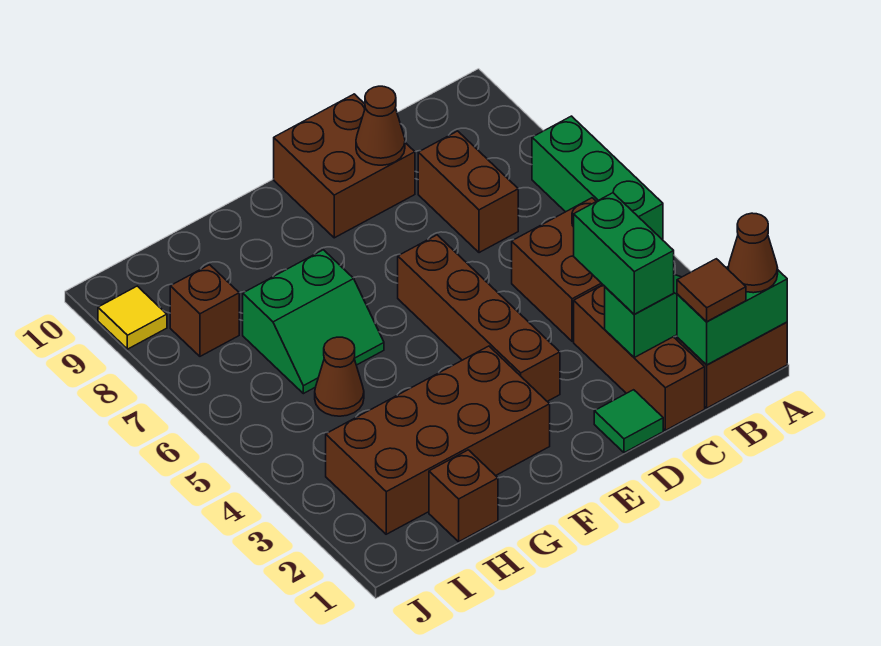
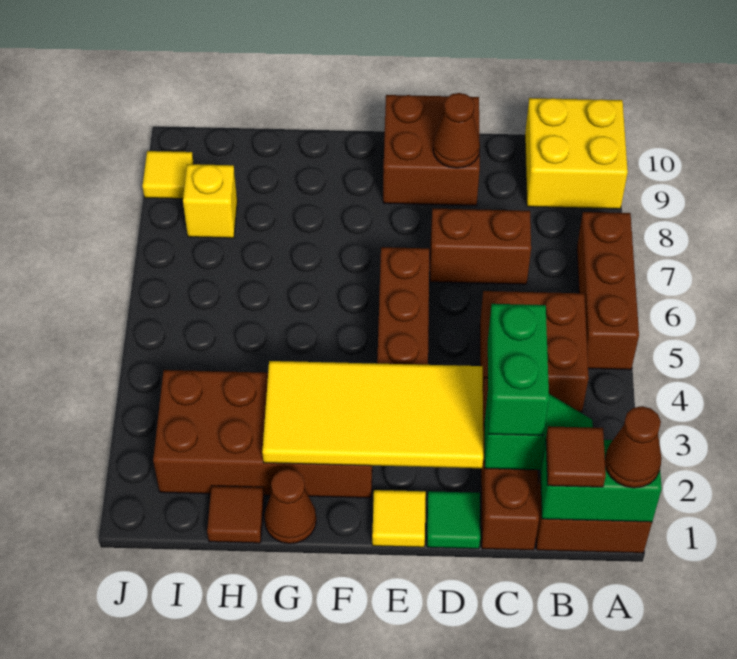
green brick A5:A7 level 1 -> brown brick A5:A7 level 1
none -> yellow brick A9:B10 level 1
brown brick C7:C8 level 1 -> brown brick C7:D7 level 1
none -> yellow tile D2:G3 level 2
none -> yellow tile E1 level 1
green slope G6:H7 level 1 top 7 -> none
brown brick H1 level 1 -> brown tile H1 level 1
brown cone H5 level 1 -> brown cone G1 level 1
brown brick I8 level 1 -> yellow brick I8 level 1

